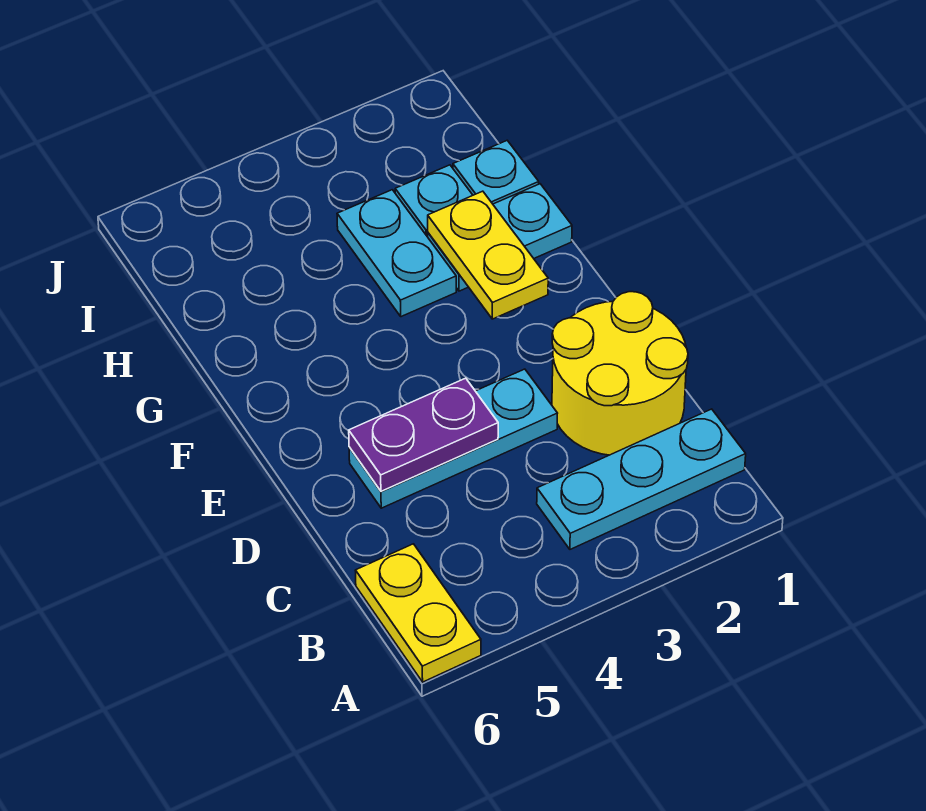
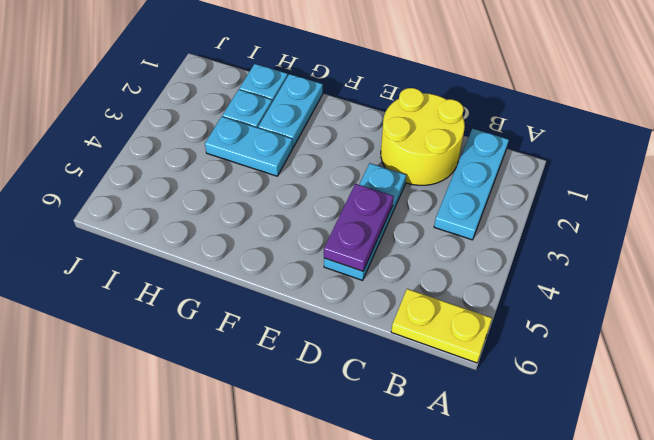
yellow plate F2:G2 level 2 -> none

